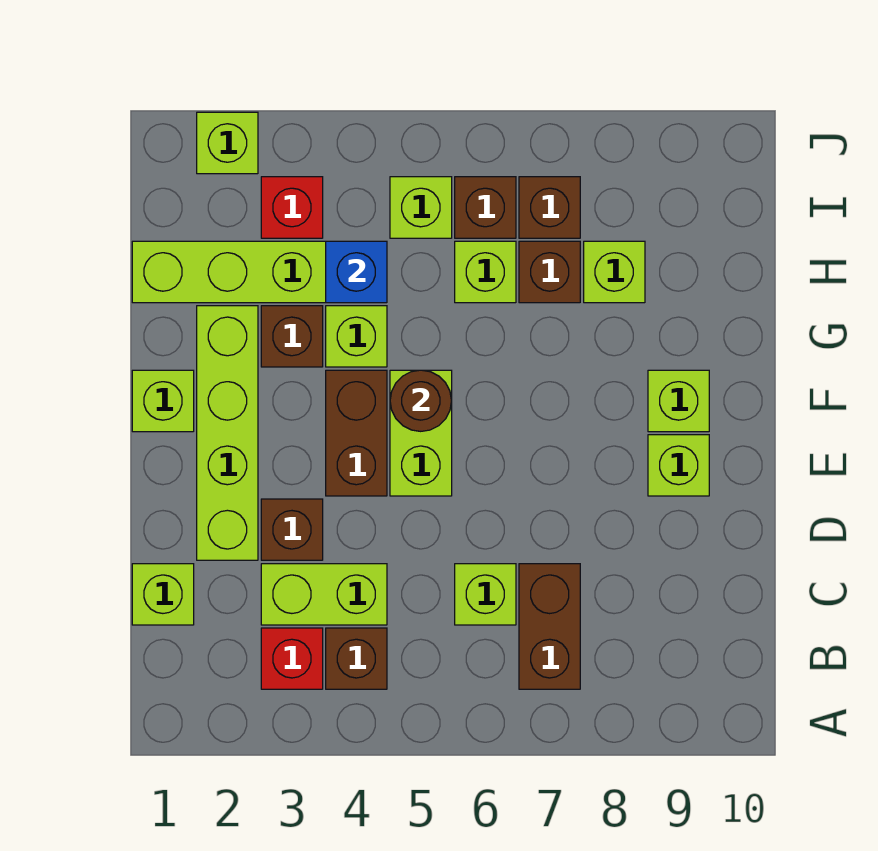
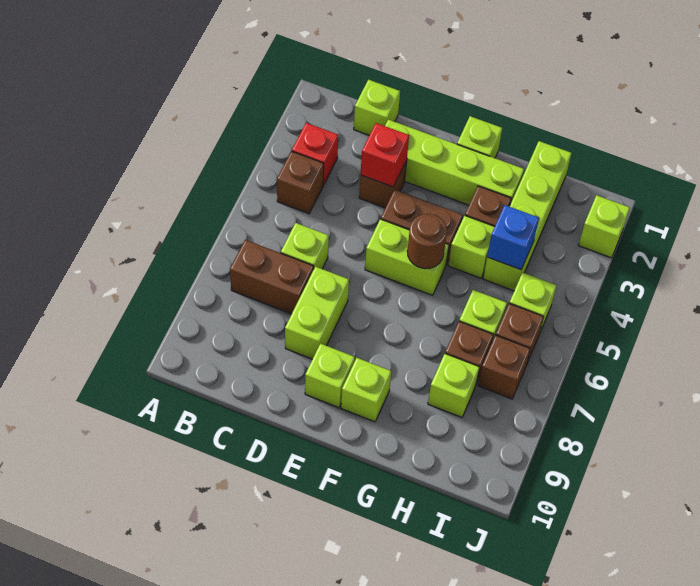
lime brick C3:C4 level 1 -> lime brick D7:D8 level 1
red brick I3 level 1 -> red brick D3 level 2

